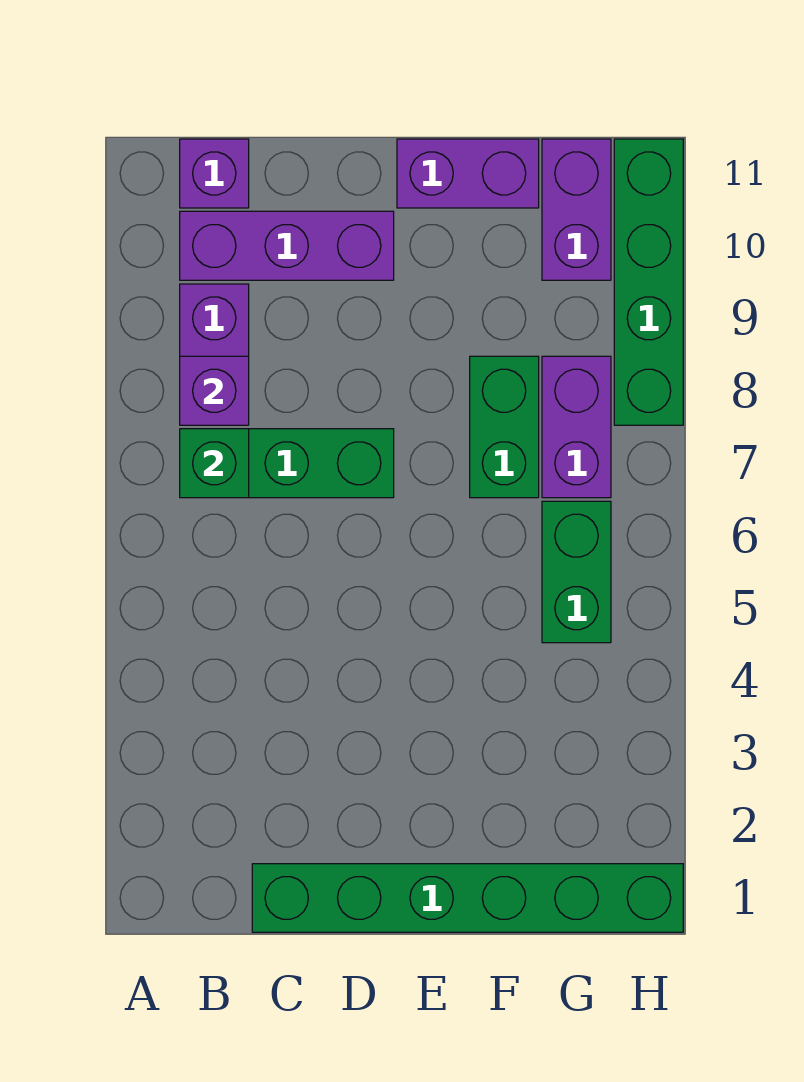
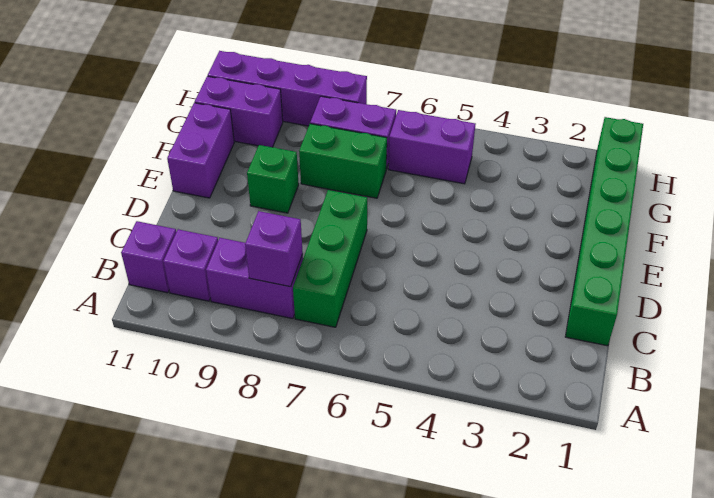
green brick B7 level 2 -> green brick E9 level 1
purple brick B10:D10 level 1 -> purple brick B10 level 1
green brick G5:G6 level 1 -> purple brick G5:G6 level 1
green brick H8:H11 level 1 -> purple brick H8:H11 level 1

